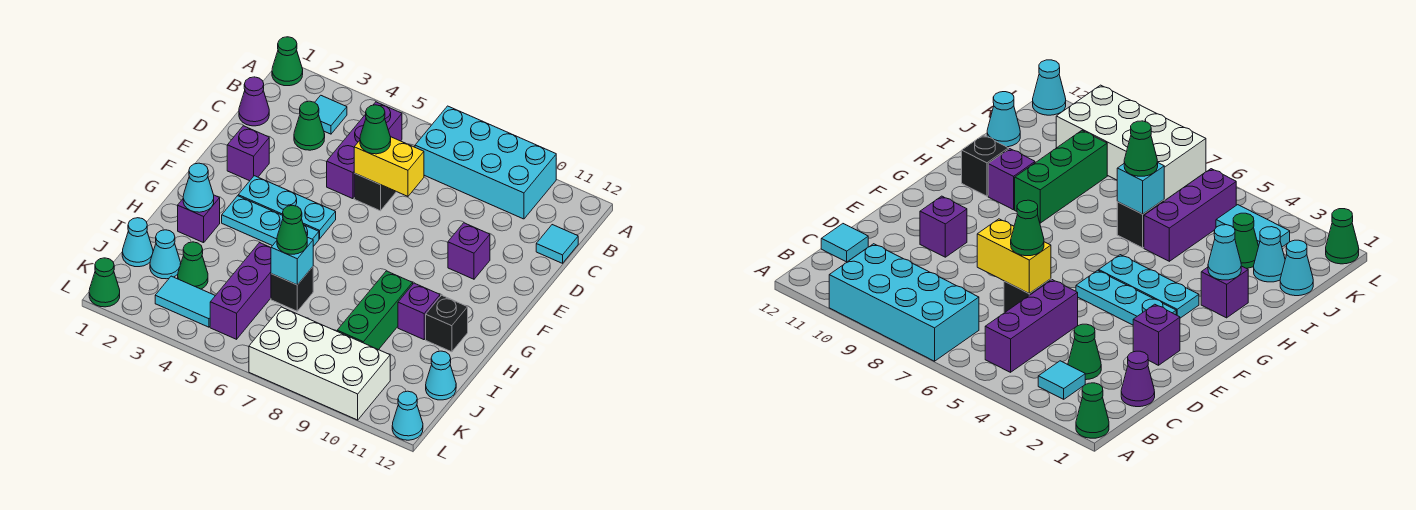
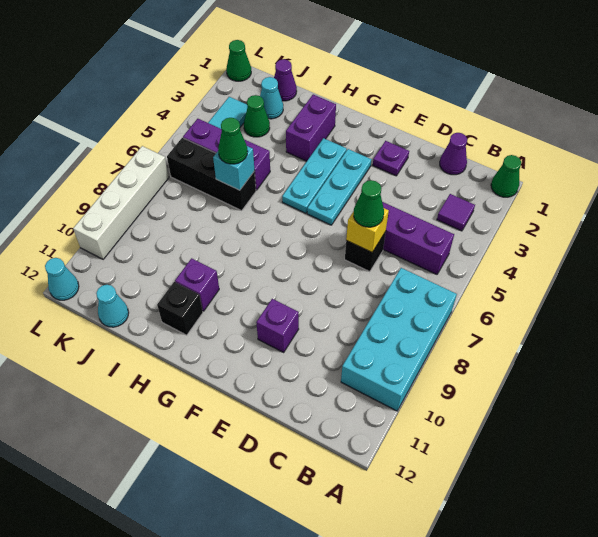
cyan tile B3 level 1 -> purple tile B3 level 1
green cone C3 level 1 -> none
cyan tile C12 level 1 -> none
yellow brick D6:D7 level 2 -> yellow brick D6 level 2
purple brick E2 level 1 -> purple plate E2 level 1
purple brick H2 level 1 -> purple brick H2:H3 level 1
cyan cone H2 level 2 -> none
green brick H9:J9 level 1 -> none
black brick I6 level 1 -> black brick I6:K6 level 1
cyan cone J1 level 1 -> purple cone J1 level 1
white brick K7:L10 level 1 -> white brick L7:L10 level 1

